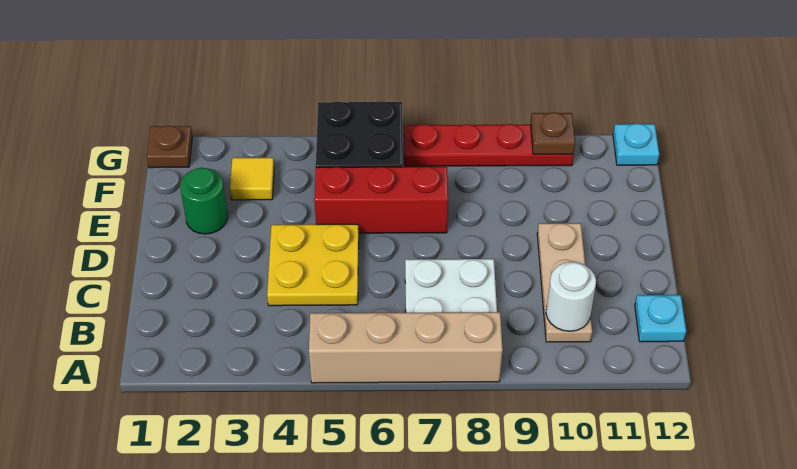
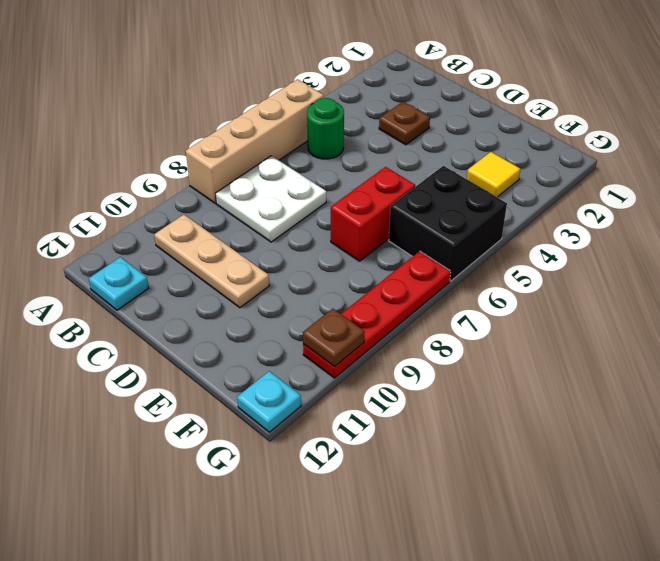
white round brick B10 level 2 -> none
yellow plate C4:D5 level 1 -> none
green round brick E2 level 1 -> green round brick B5 level 1
red brick E5:E7 level 1 -> red brick E6:E7 level 1
brown plate G1 level 1 -> brown plate C3 level 1

